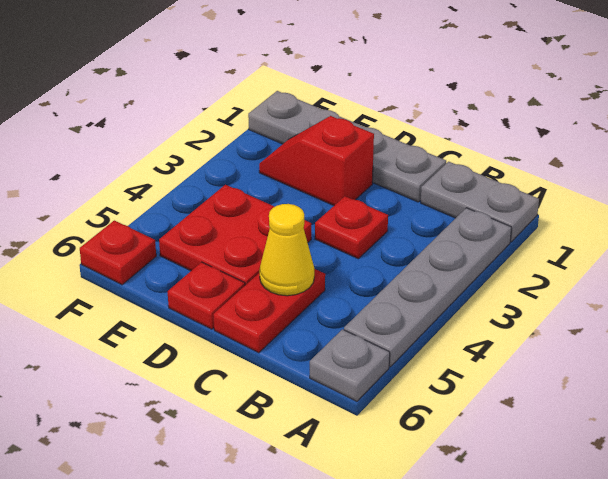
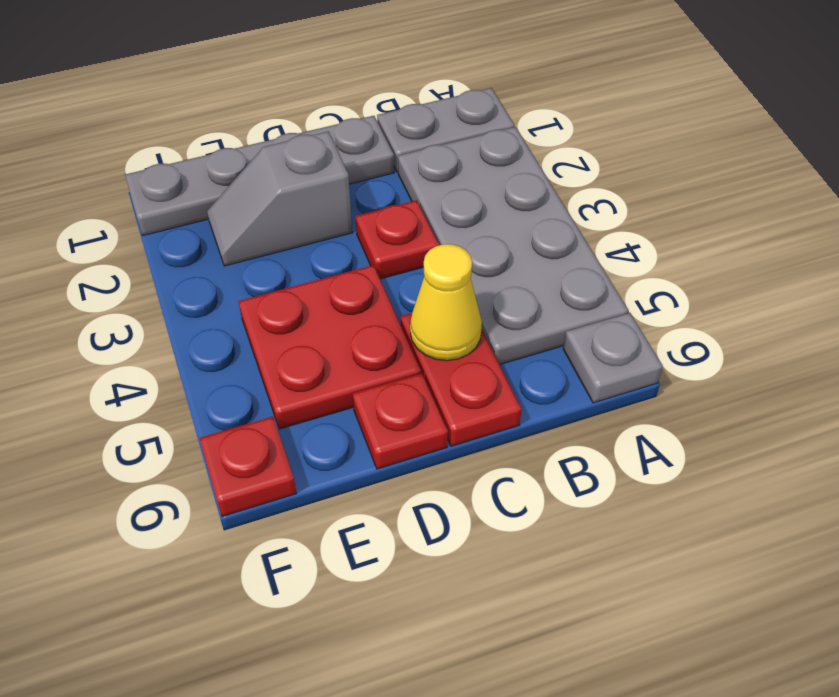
grey plate A2:A5 level 1 -> grey plate A2:B5 level 1
red slope D2:E2 level 1 top D -> grey slope D2:E2 level 1 top D

